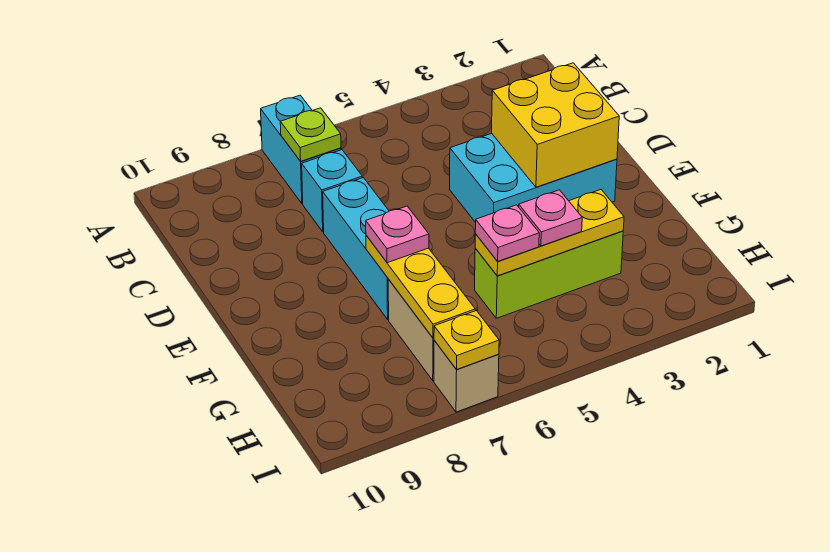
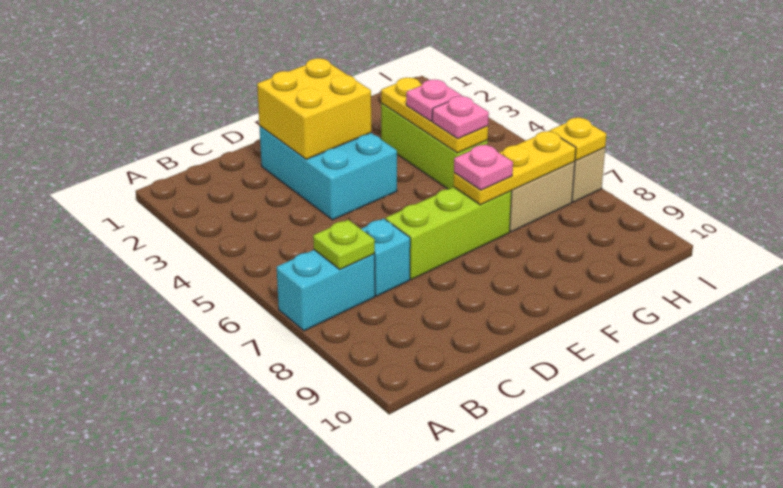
cyan brick D7:F7 level 1 -> lime brick D7:F7 level 1

